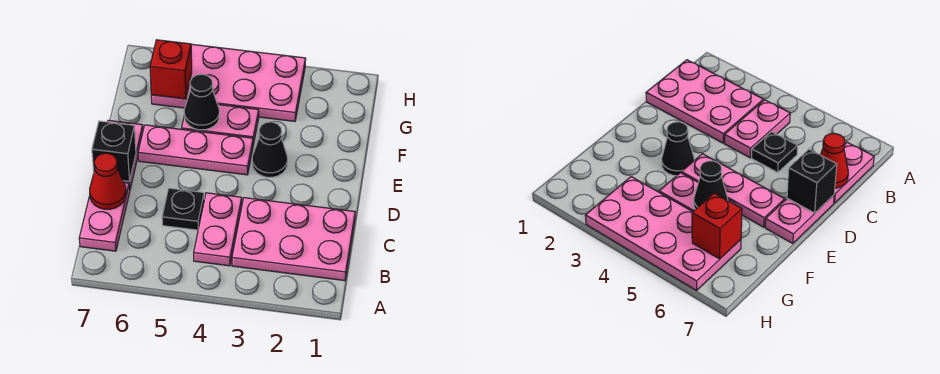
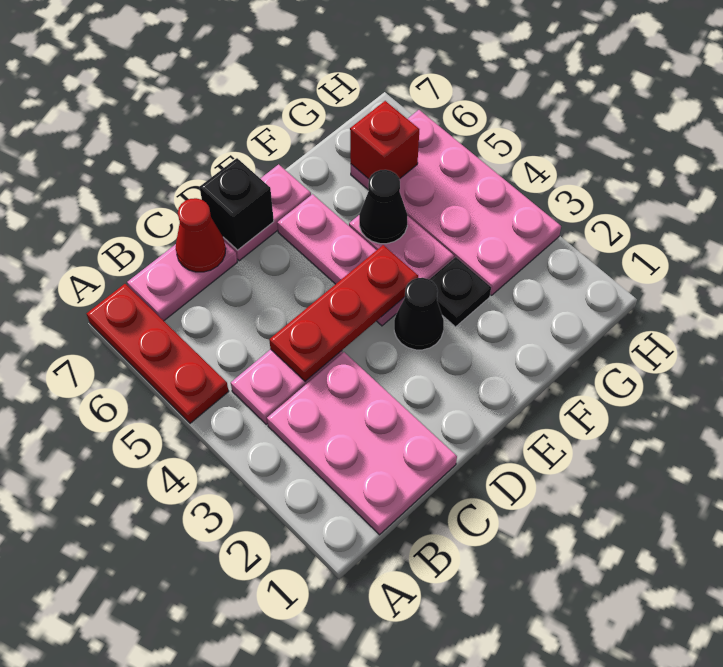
none -> red plate A5:A7 level 1
none -> red plate C4:E4 level 2
black plate C5 level 1 -> black plate F3 level 1

